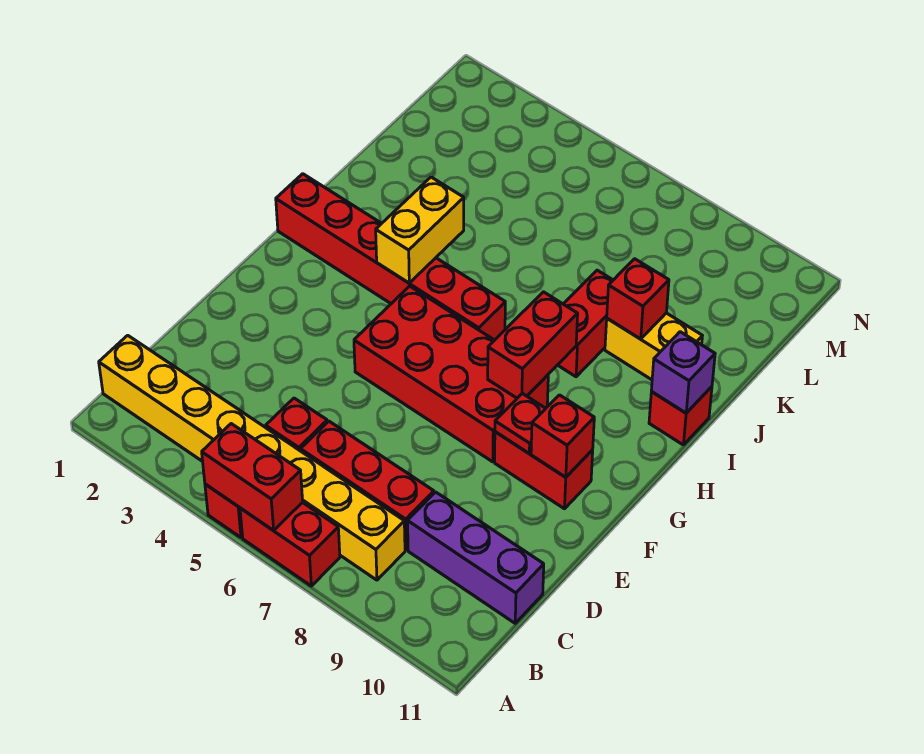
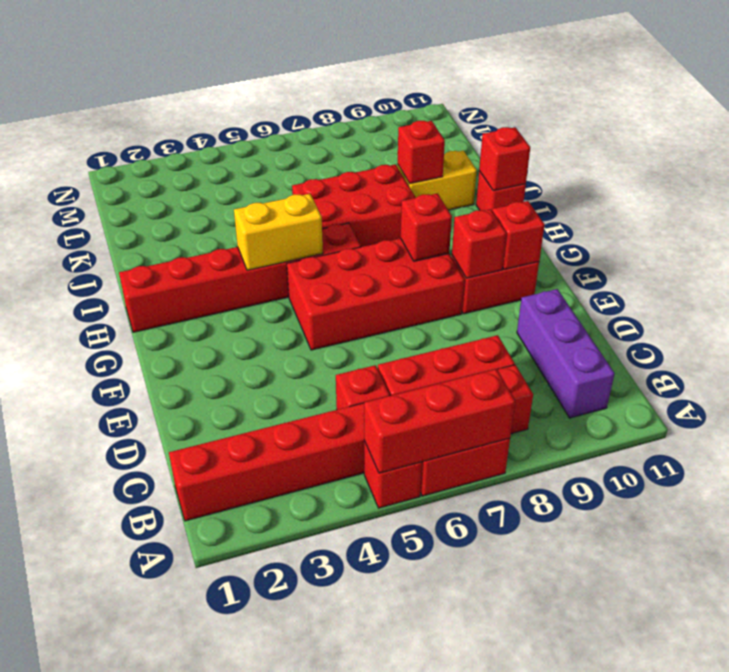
red brick A5:A6 level 2 -> red brick A5:A7 level 2
yellow brick B1:B8 level 1 -> red brick B1:B8 level 1
purple brick C9:C11 level 1 -> purple brick B10:D10 level 1
red plate F9 level 2 -> red brick F9 level 2
red brick G8:H8 level 2 -> red brick G8 level 2
yellow brick H4:I4 level 2 -> yellow brick H4:H5 level 2
red brick I8:J8 level 1 -> red brick I6:J8 level 1
purple brick I11 level 2 -> red brick I11 level 2

